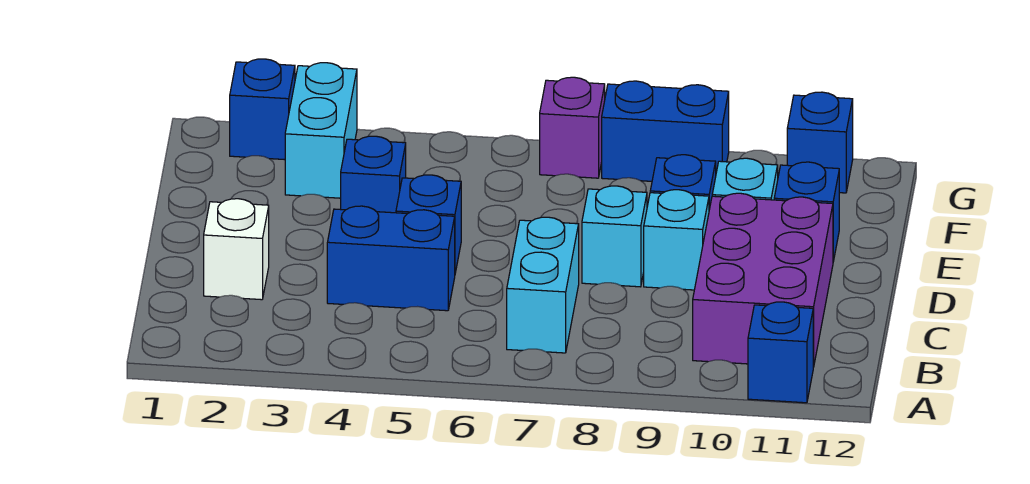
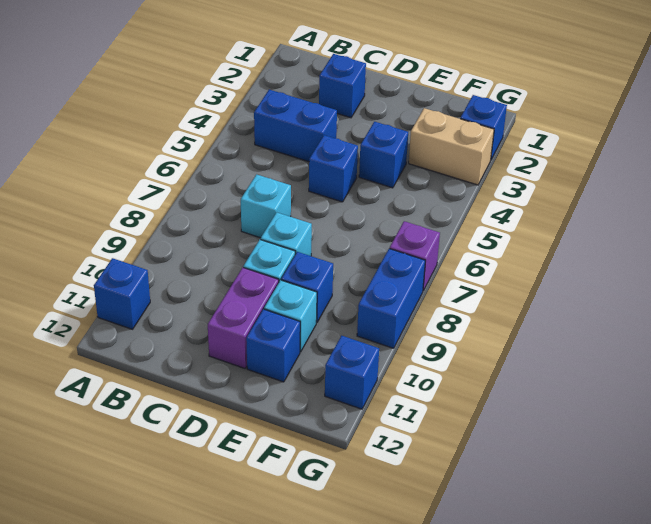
cyan brick B7:C7 level 1 -> cyan brick C7 level 1
purple brick B10:D11 level 1 -> purple brick D10:D11 level 1
white brick C2 level 1 -> blue brick C2 level 1
blue brick C4:C5 level 1 -> blue brick B4:C4 level 1
cyan brick F3:G3 level 1 -> tan brick F3:G3 level 1

